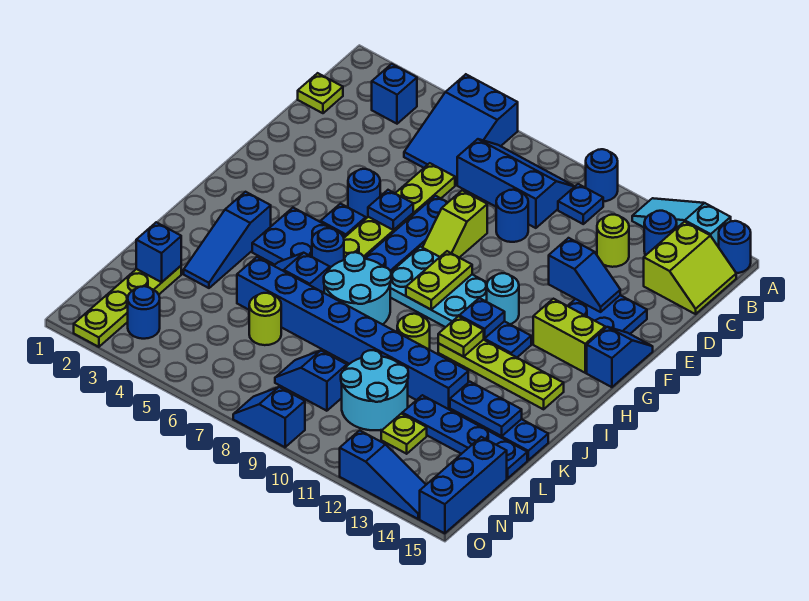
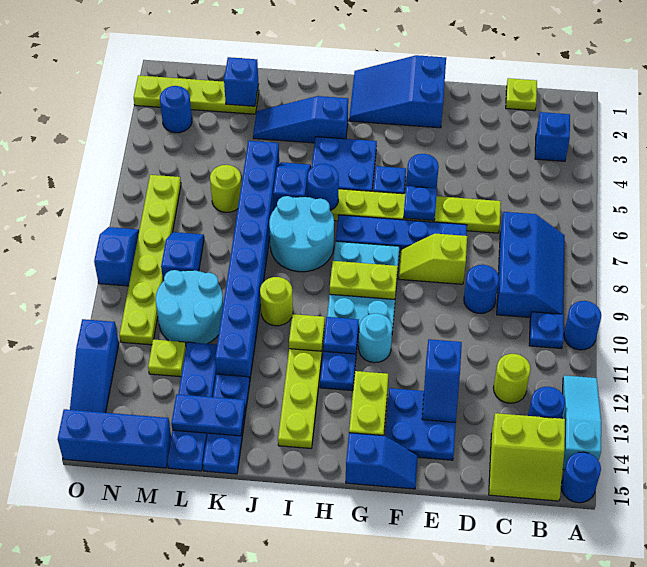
blue slope A5:C6 level 1 top A -> blue slope F1:H2 level 1 top F
blue plate K13:K14 level 2 -> blue plate K14:L14 level 2
none -> lime plate N6:N11 level 1

